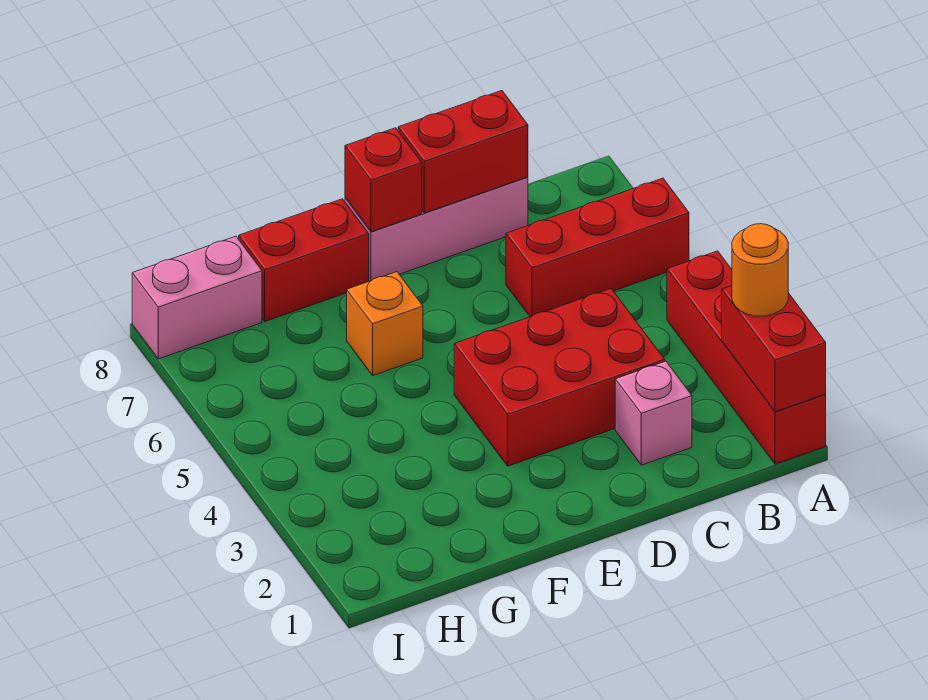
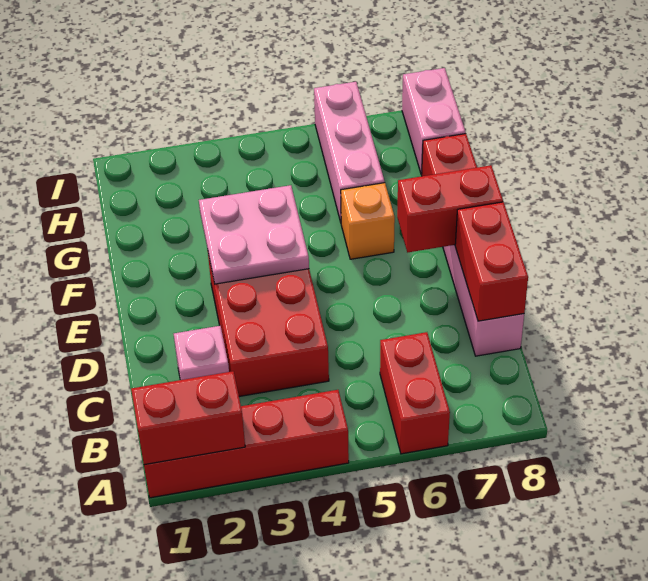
orange round brick A2 level 3 -> none
red brick A6:C6 level 1 -> red brick A6:B6 level 1
none -> pink plate E3:F4 level 2
red brick E8 level 2 -> red brick E7:E8 level 2
none -> pink brick G6:I6 level 1

